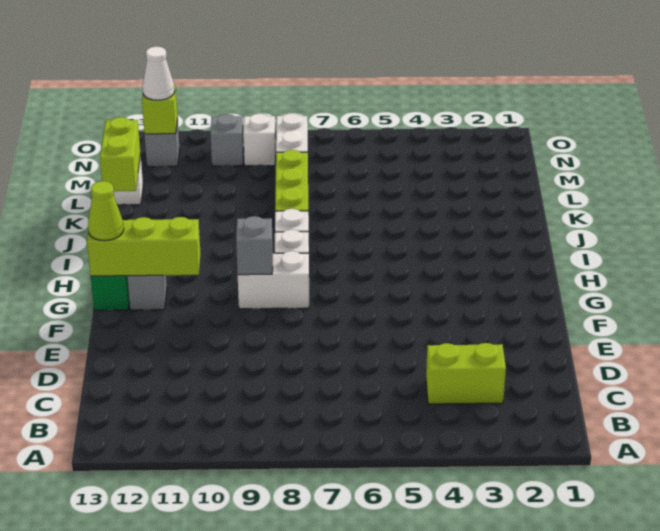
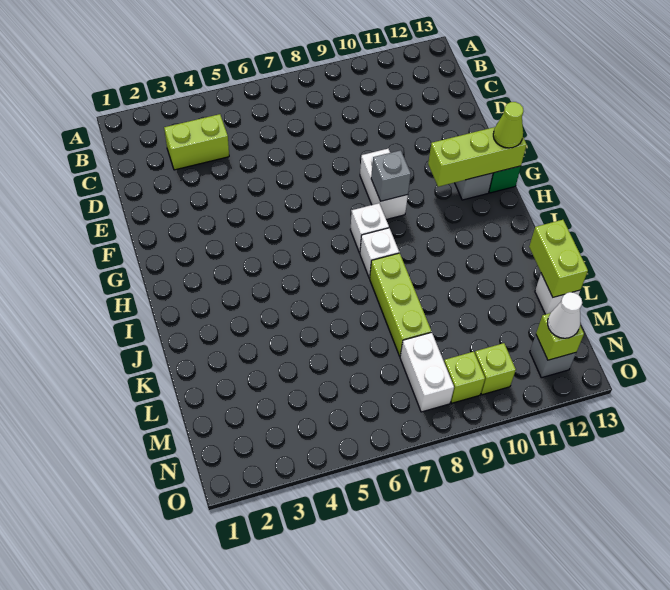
white brick G8:G9 level 1 -> white brick F9:G9 level 1
white brick N9 level 1 -> lime brick N9 level 1
grey brick N10 level 1 -> lime brick N10 level 1

